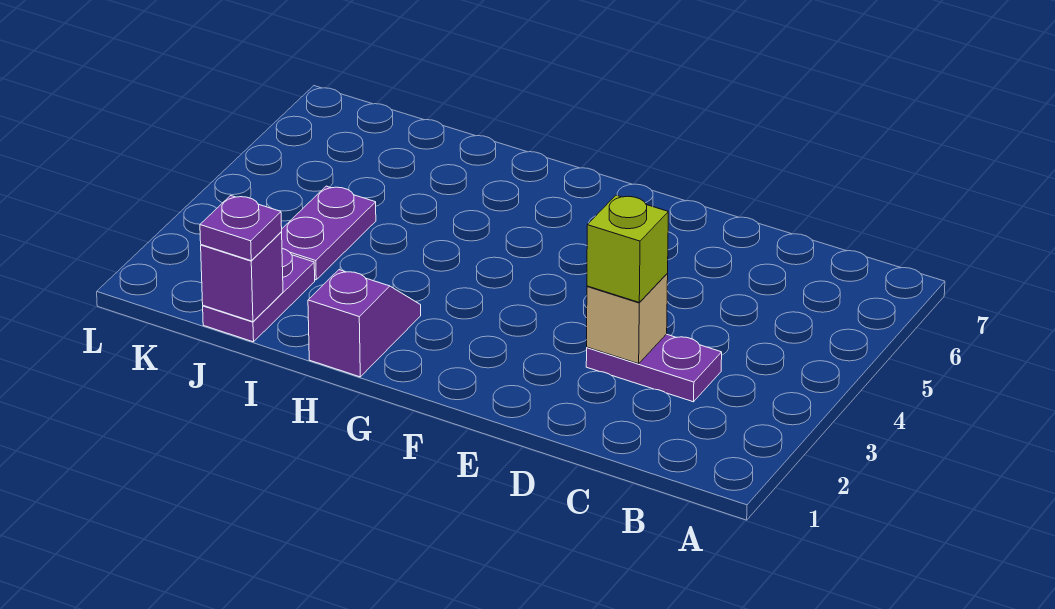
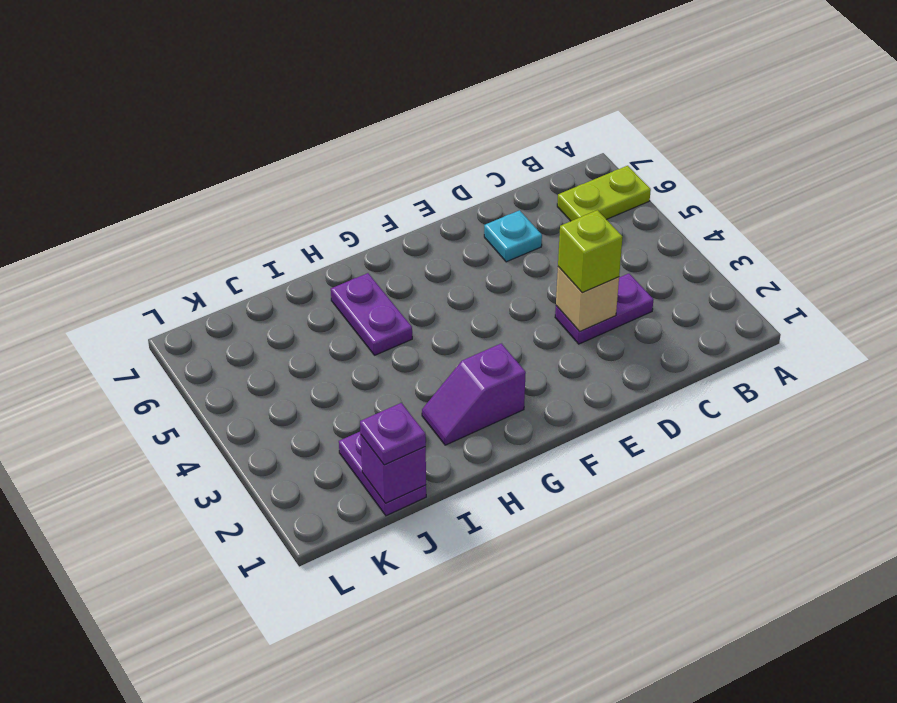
none -> lime plate A6:B6 level 1
none -> cyan plate D6 level 1
purple slope H1:H2 level 1 top 1 -> purple slope G2:H2 level 1 top G
purple plate J3:J4 level 1 -> purple plate H5:H6 level 1

